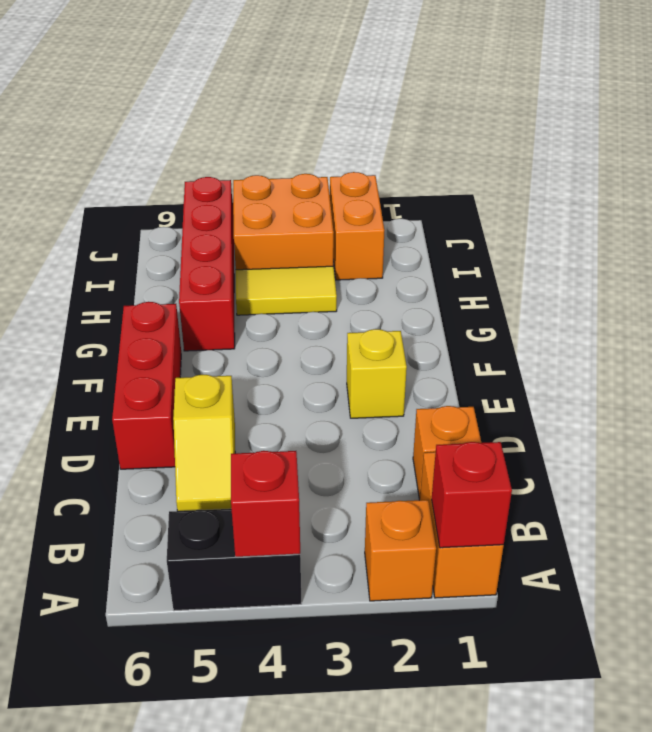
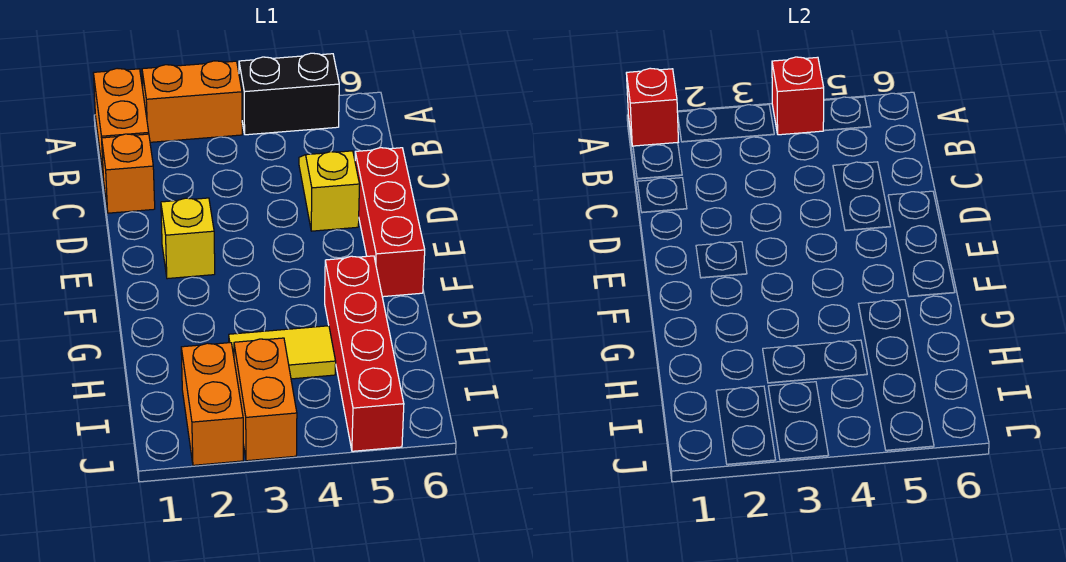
orange brick A2 level 1 -> orange brick A2:A3 level 1
orange brick I3:J4 level 1 -> orange brick I3:J3 level 1

